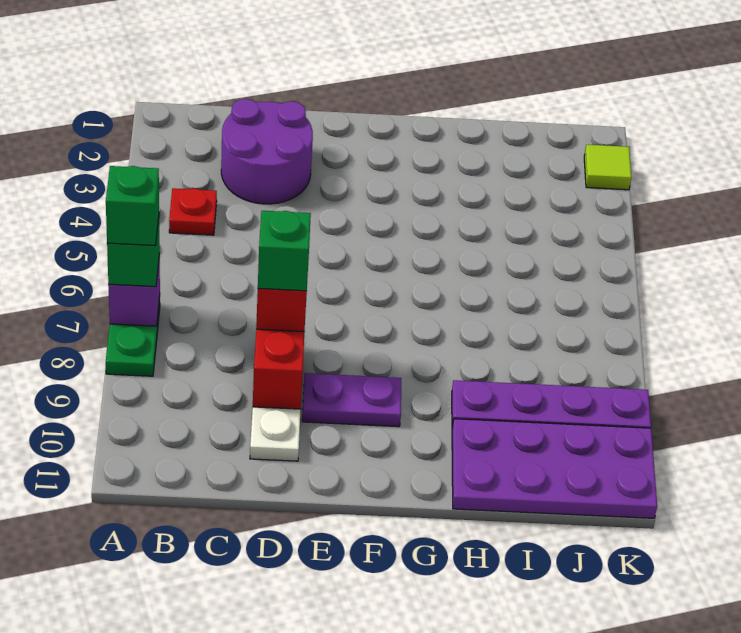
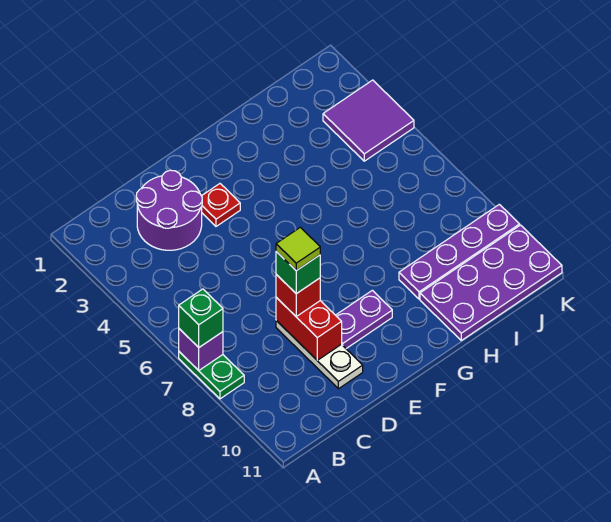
green brick A7 level 4 -> none
red plate B4 level 1 -> red plate E3 level 1
none -> purple tile J3:K4 level 1
lime tile K2 level 1 -> lime tile D8 level 5

